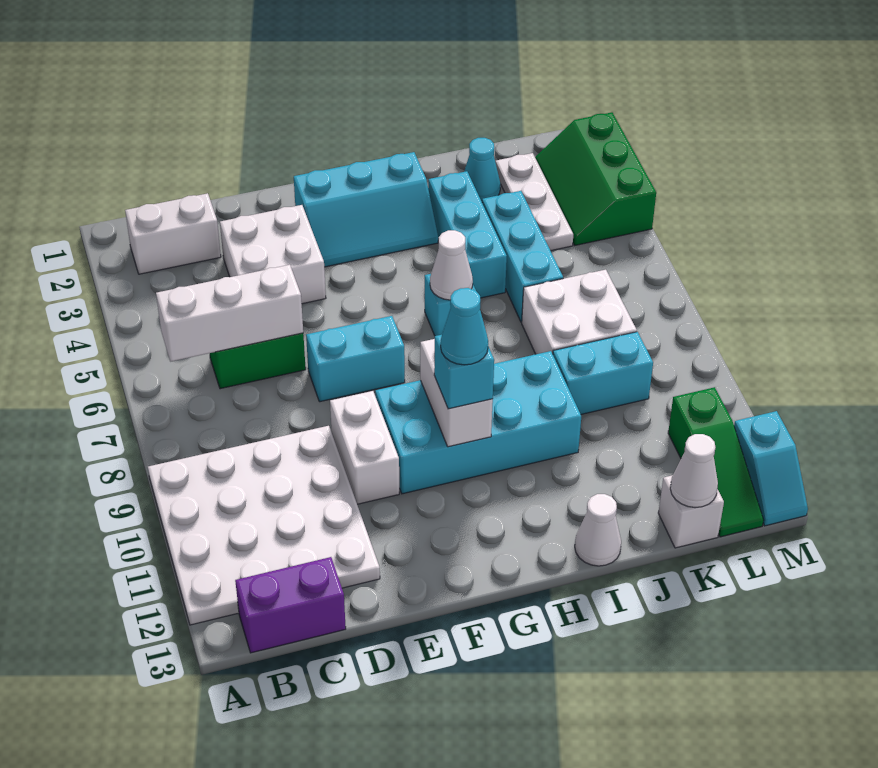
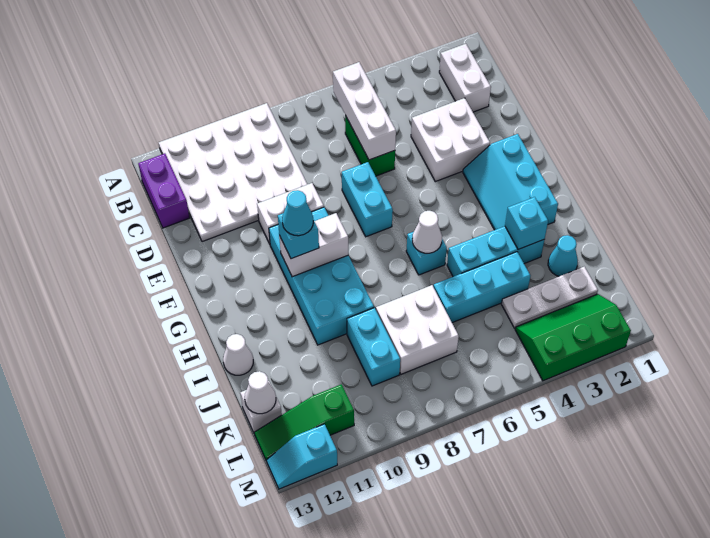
none -> cyan brick I3 level 2

